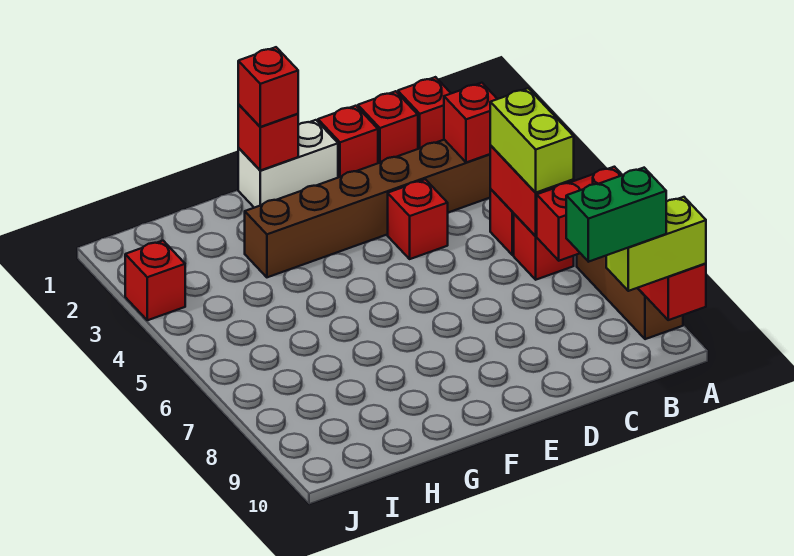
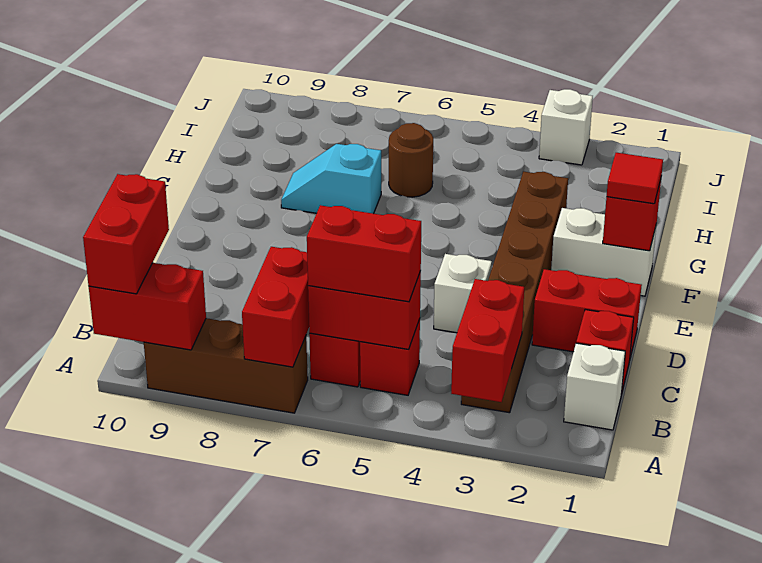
lime brick A10:B10 level 3 -> red brick A10:B10 level 3
red brick B1 level 1 -> white brick B1 level 1
red brick B3 level 2 -> red brick A3:B3 level 2
lime brick B5:B6 level 3 -> red brick B5:B6 level 3
green brick B10:C10 level 4 -> none
red brick D1 level 1 -> red brick D1:D2 level 1
red brick D4 level 1 -> white brick D4 level 1
white brick E1:F1 level 1 -> white brick F1:F2 level 1
red brick F1 level 3 -> red tile F1 level 3
none -> cyan slope G7:G8 level 1 top 7
none -> brown round brick H6 level 1
red brick J3 level 1 -> white brick J3 level 1

